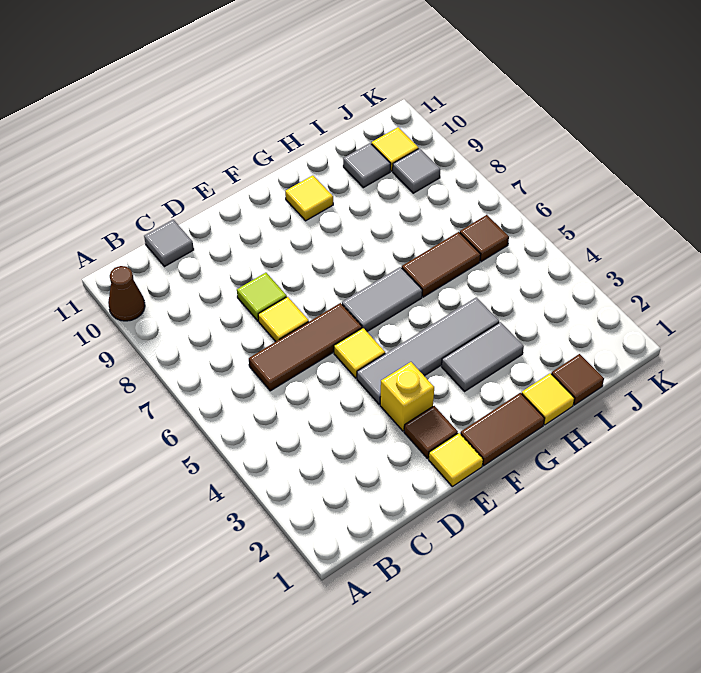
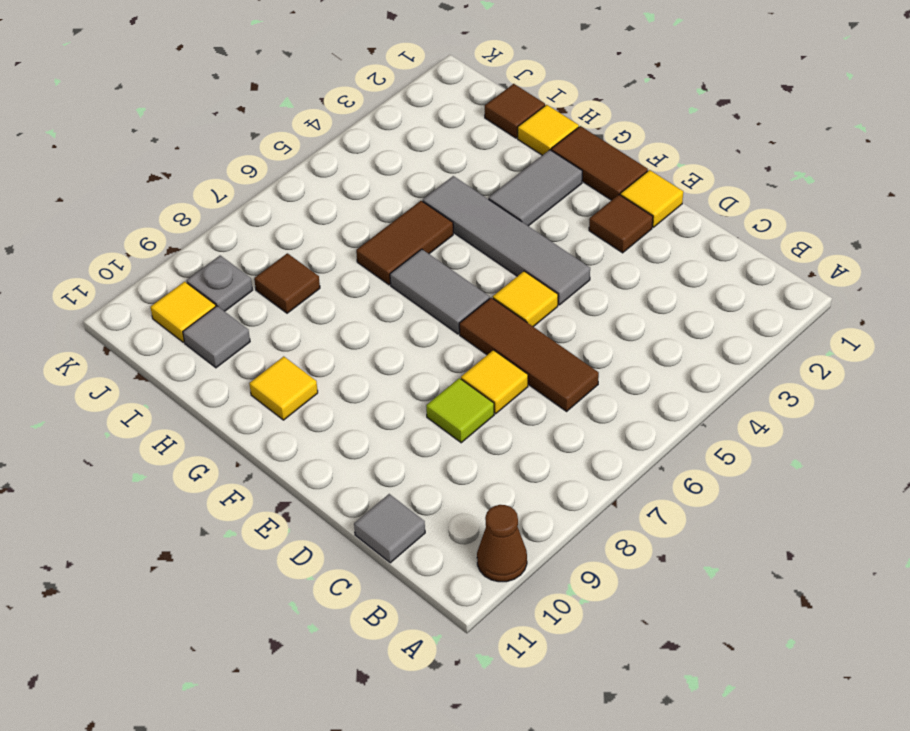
yellow brick E3 level 1 -> none
grey tile G3:H3 level 1 -> grey tile G2:G3 level 1
brown tile H6:I6 level 1 -> brown tile H5:H6 level 1
brown tile J6 level 1 -> brown tile I8 level 1
grey tile J9 level 1 -> grey plate J9 level 1

